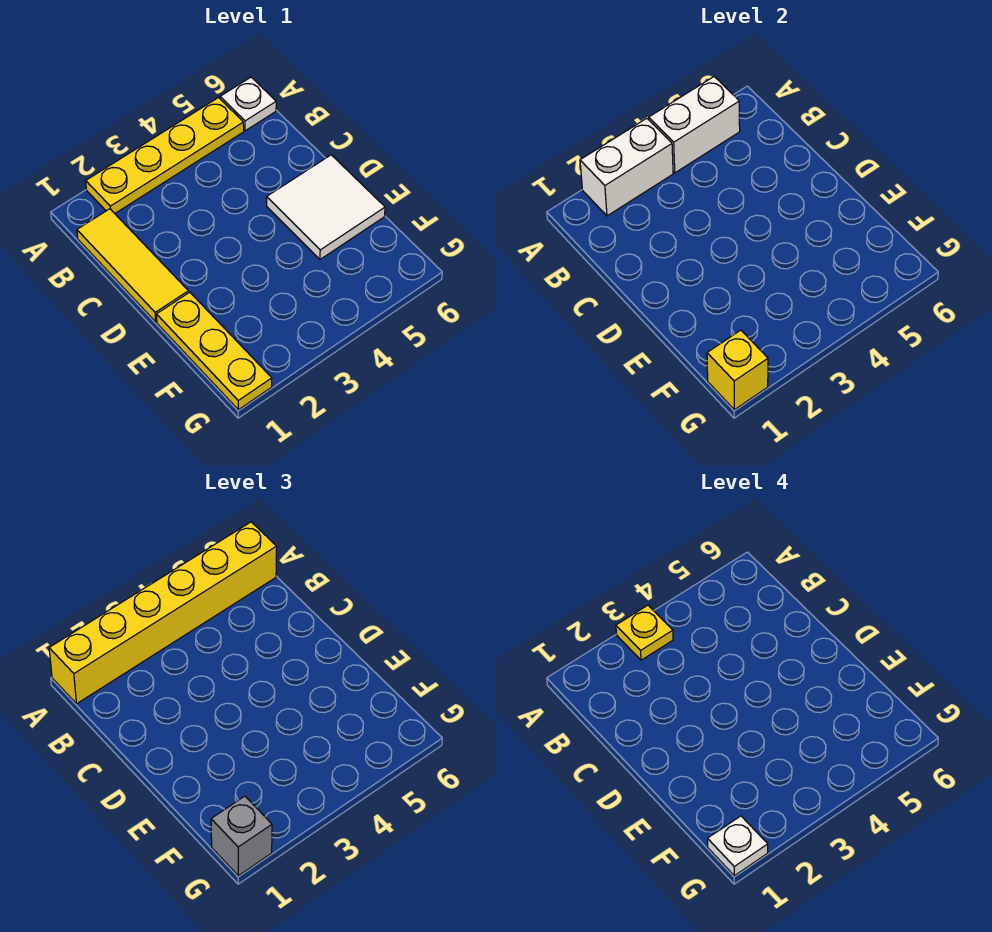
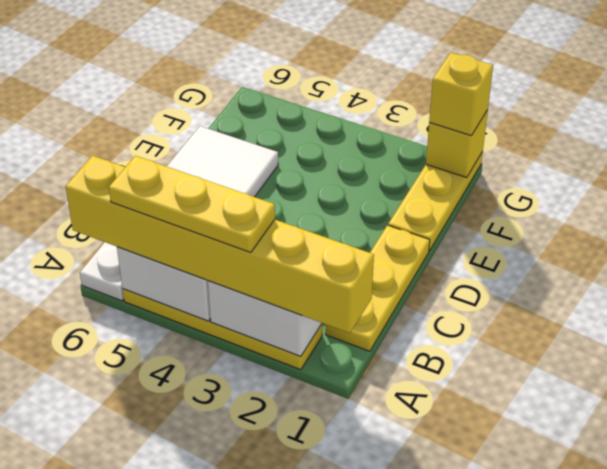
yellow plate A3 level 4 -> yellow plate A3:A5 level 4
yellow tile B1:D1 level 1 -> yellow plate B1:D1 level 1
grey brick G1 level 3 -> yellow brick G1 level 3
white plate G1 level 4 -> none

